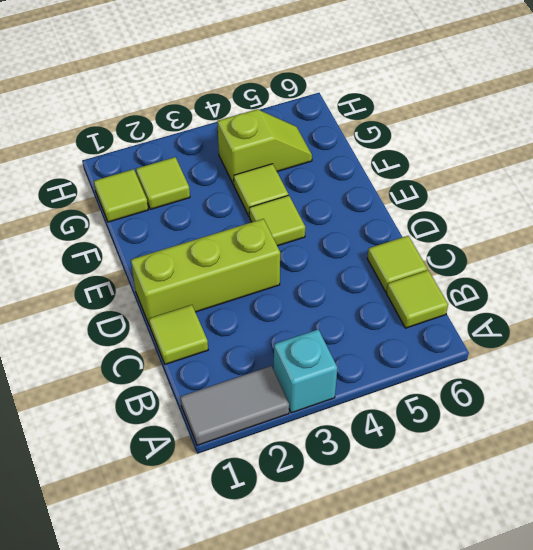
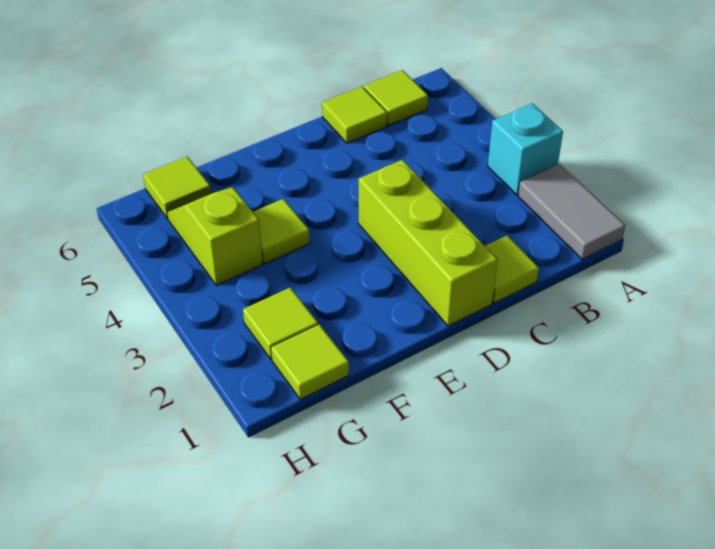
lime tile E4 level 1 -> lime tile G6 level 1

